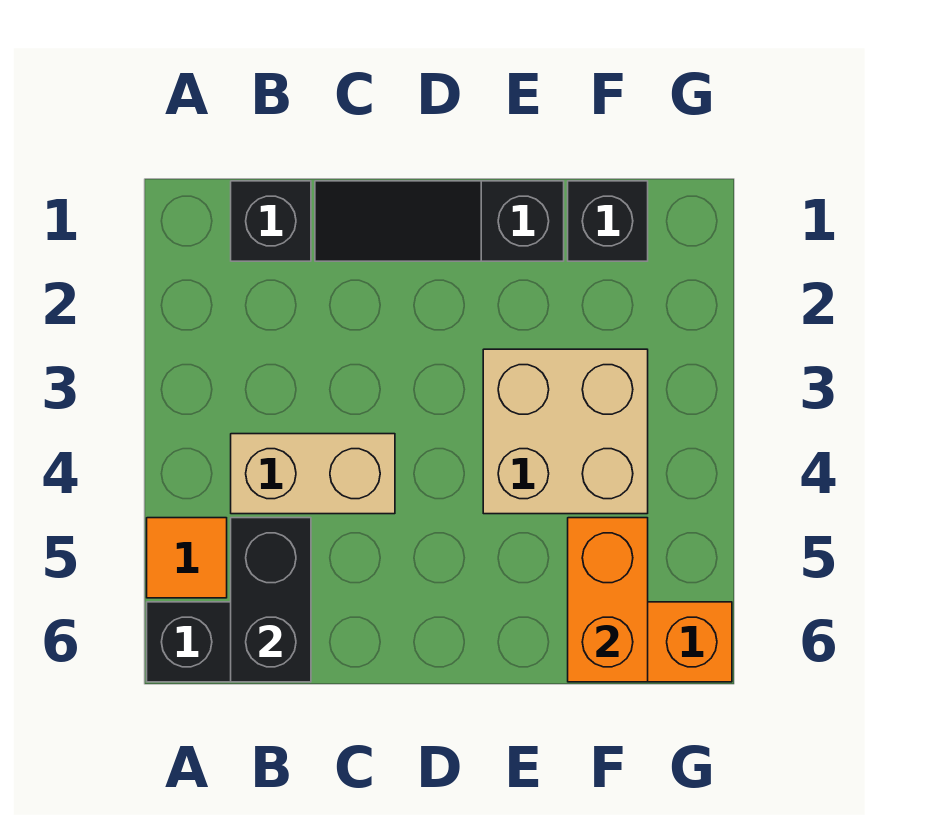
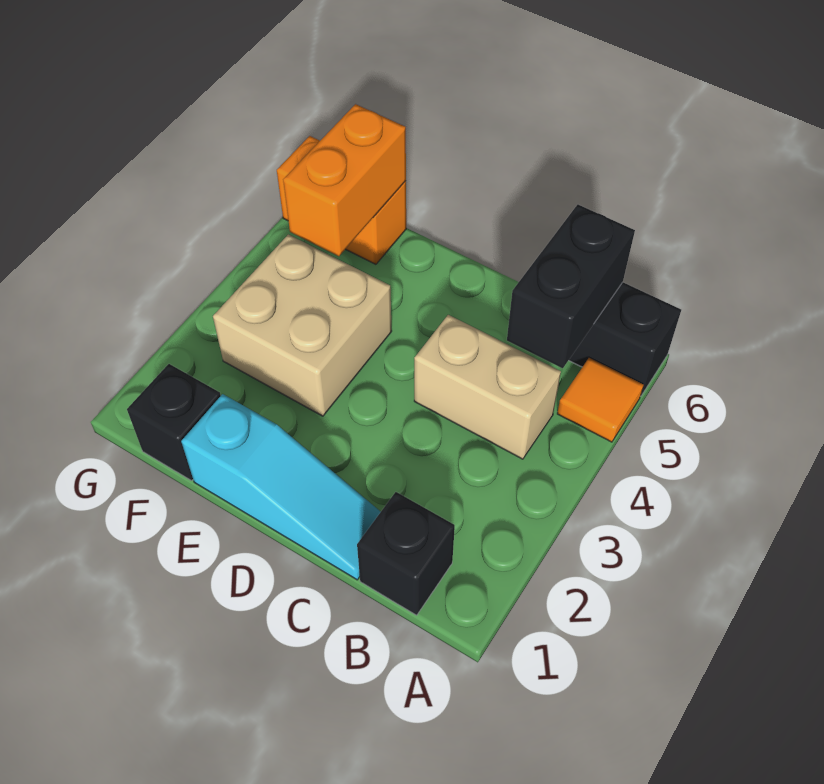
black slope C1:E1 level 1 top E -> cyan slope C1:E1 level 1 top E

